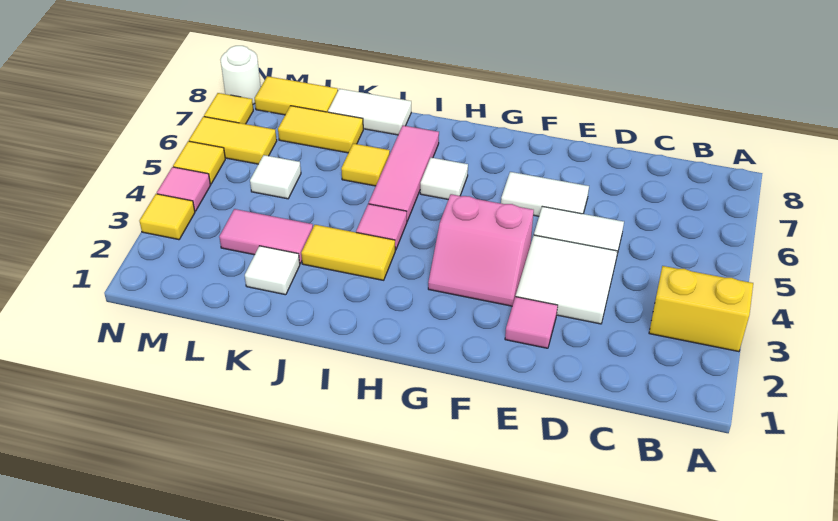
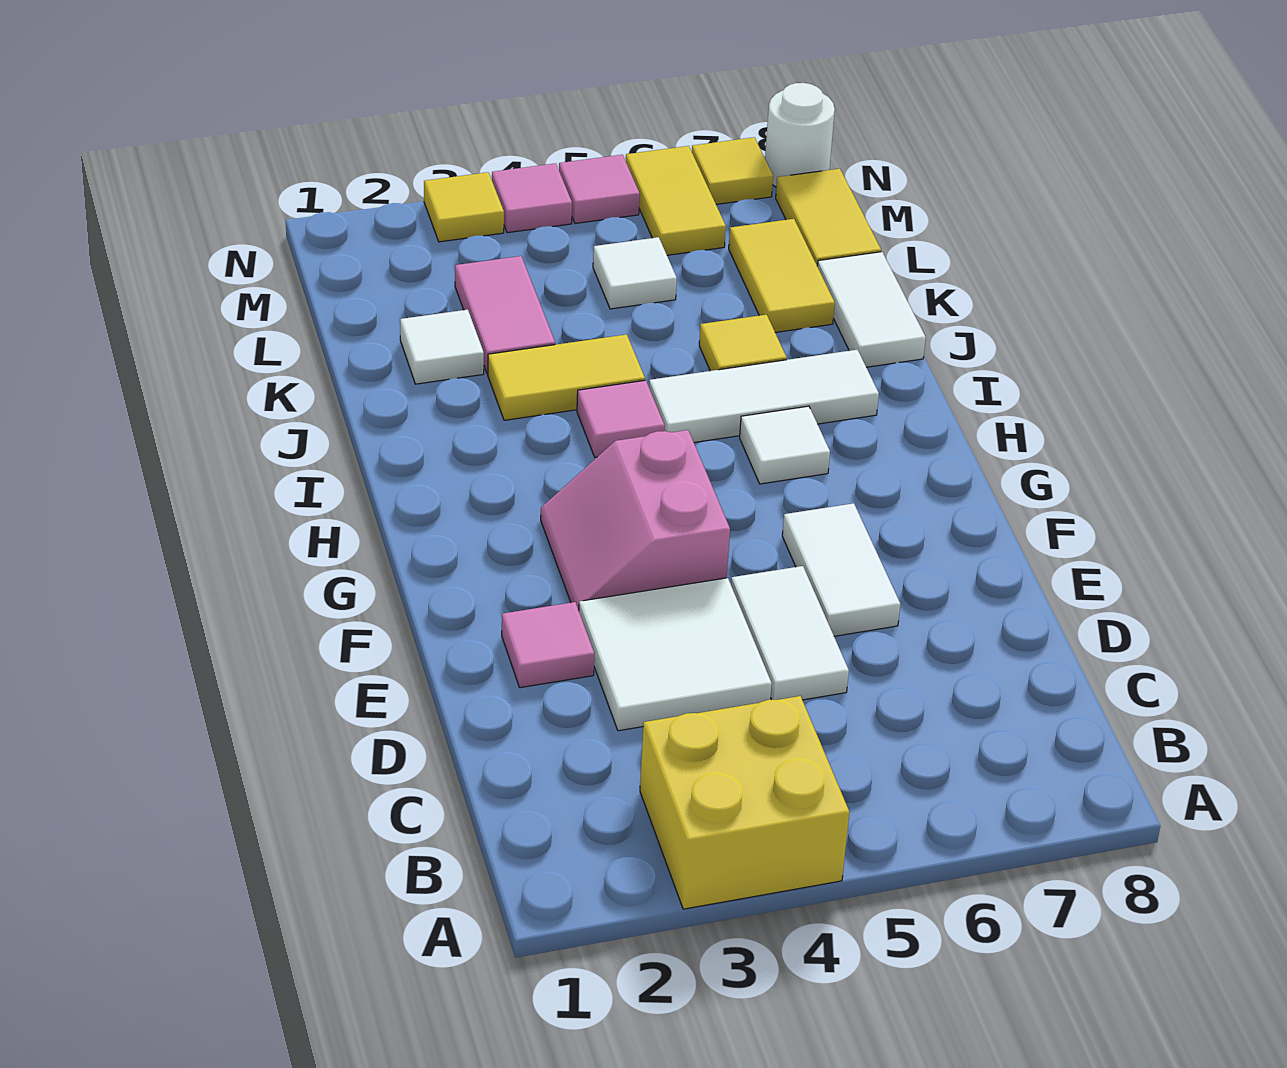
yellow brick A3:B3 level 1 -> yellow brick A3:B4 level 1
yellow tile I3:J3 level 1 -> yellow tile J3:J4 level 1
pink tile I5:I7 level 1 -> white tile I5:I7 level 1
yellow tile N5 level 1 -> pink tile N5 level 1

